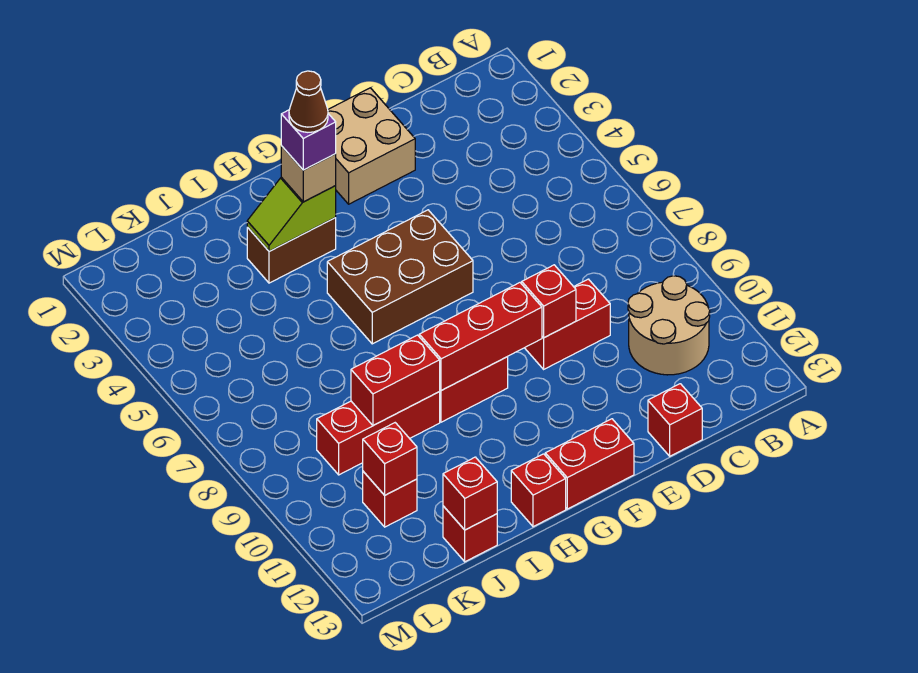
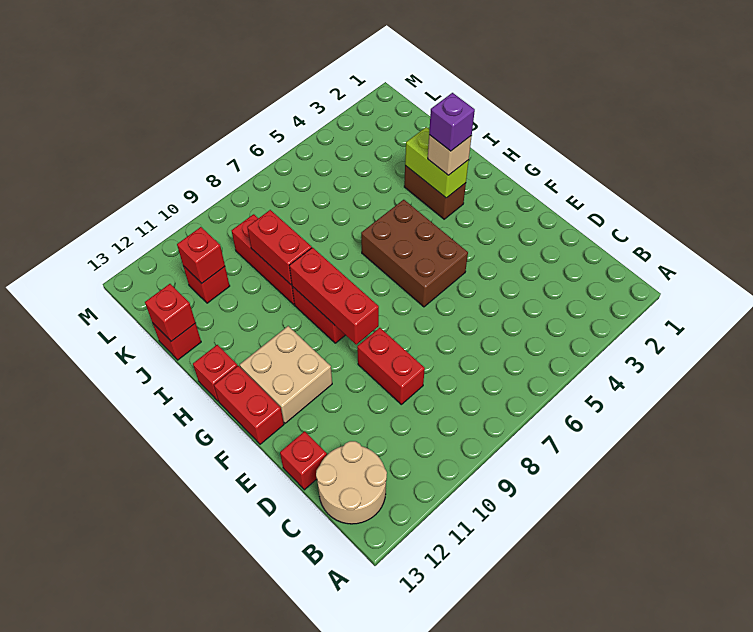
tan round brick B10:C11 level 1 -> tan round brick B12:C13 level 1
tan brick E1:F2 level 1 -> tan brick F11:G12 level 1
red brick E9 level 2 -> none
lime slope H3:I3 level 2 top H -> lime brick H3:I3 level 2
brown cone H3 level 5 -> none

